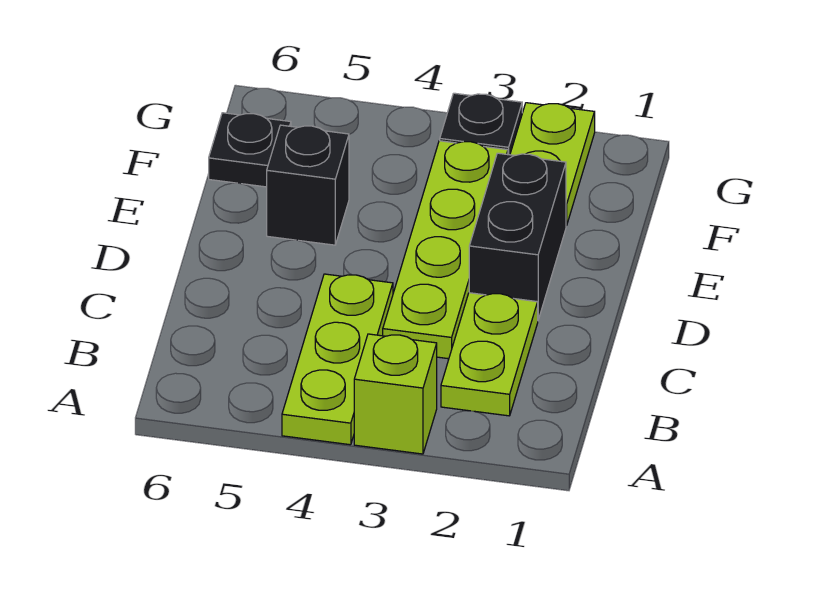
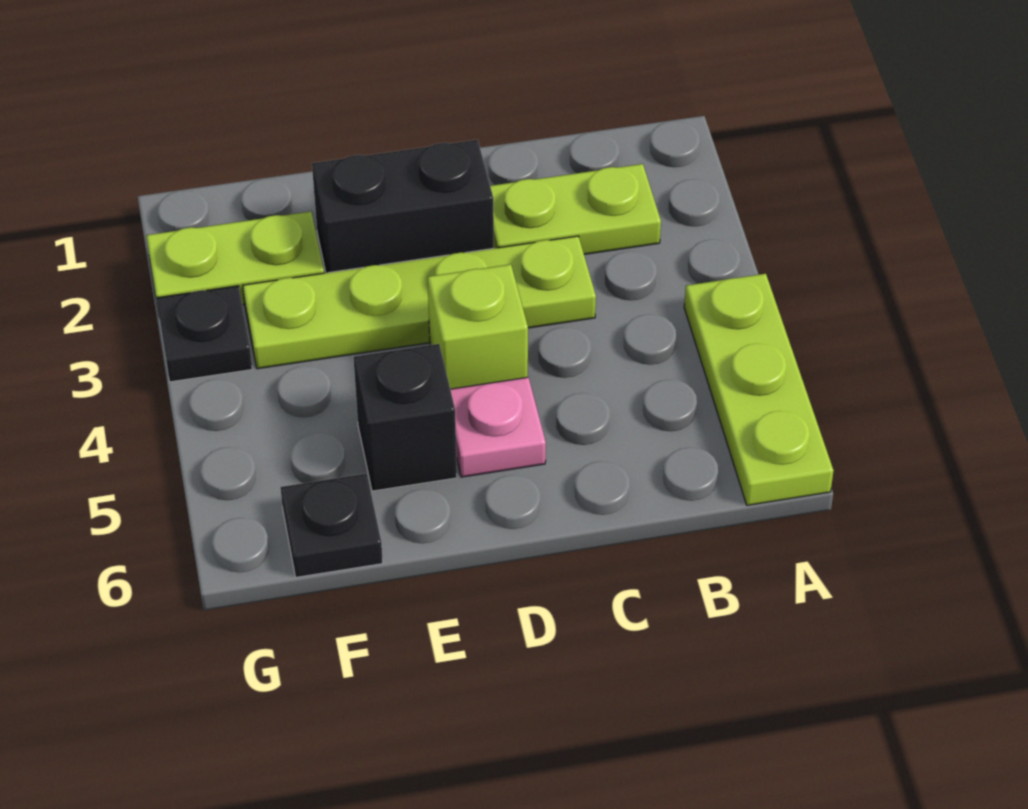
lime brick A3 level 1 -> lime brick D4 level 1
lime plate A4:C4 level 1 -> lime plate A4:A6 level 1
none -> pink plate D5 level 1

